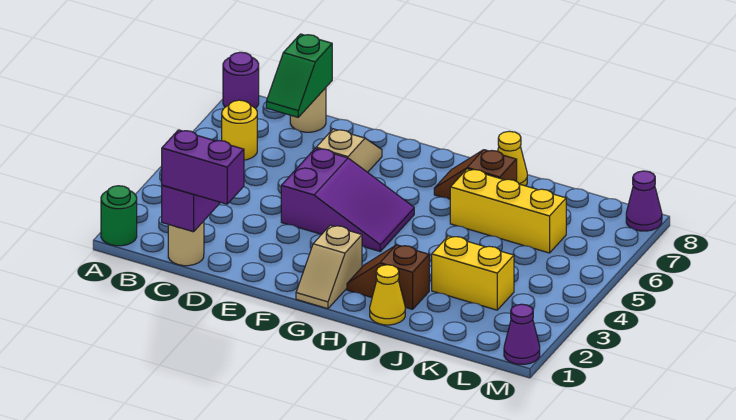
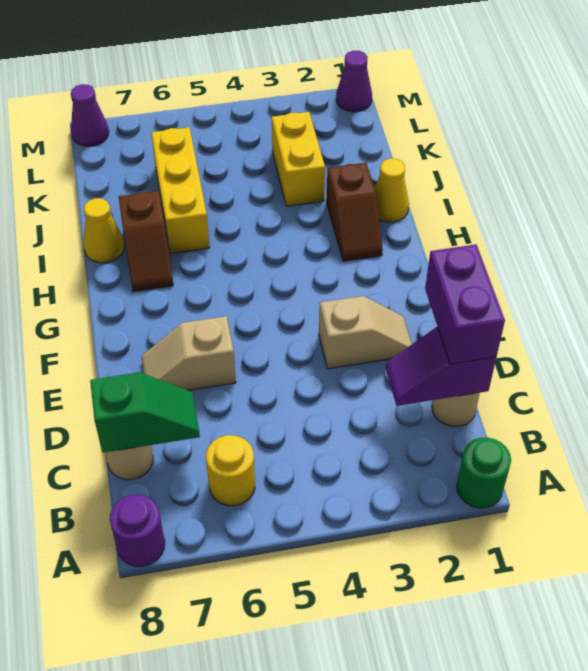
purple slope E4:G5 level 1 top E -> none
tan slope G1:G2 level 1 top 2 -> tan slope E2:E3 level 1 top 3

